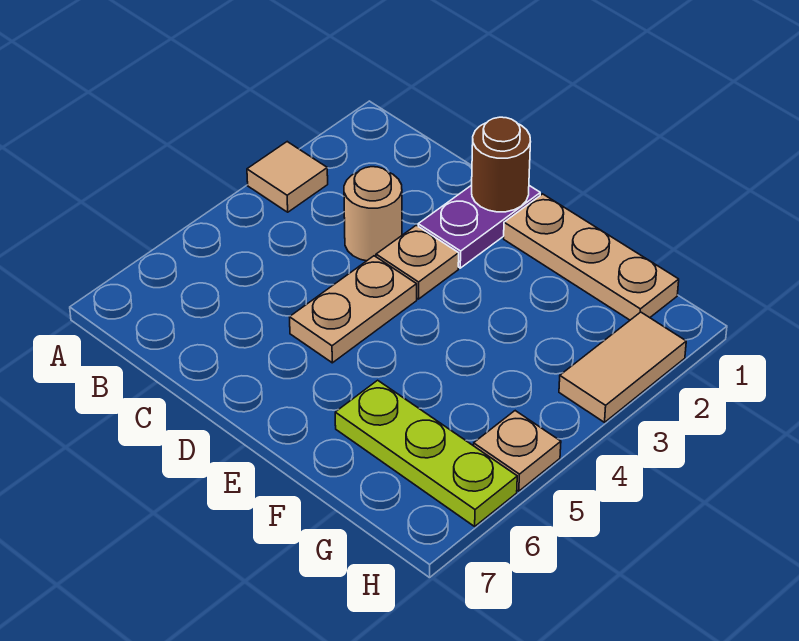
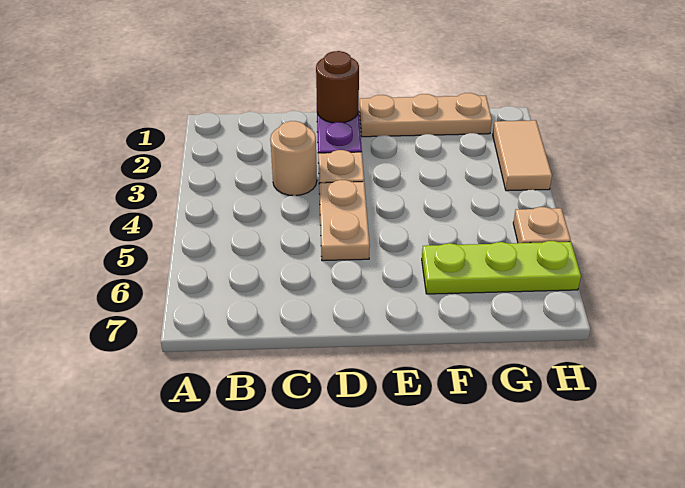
tan tile A3 level 1 -> none

